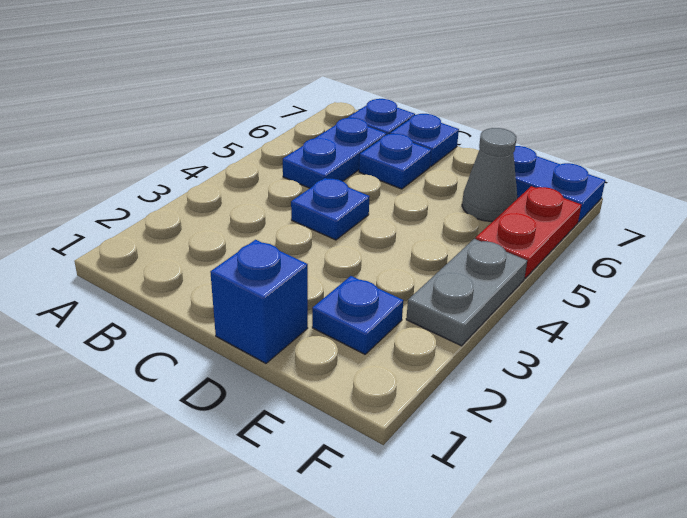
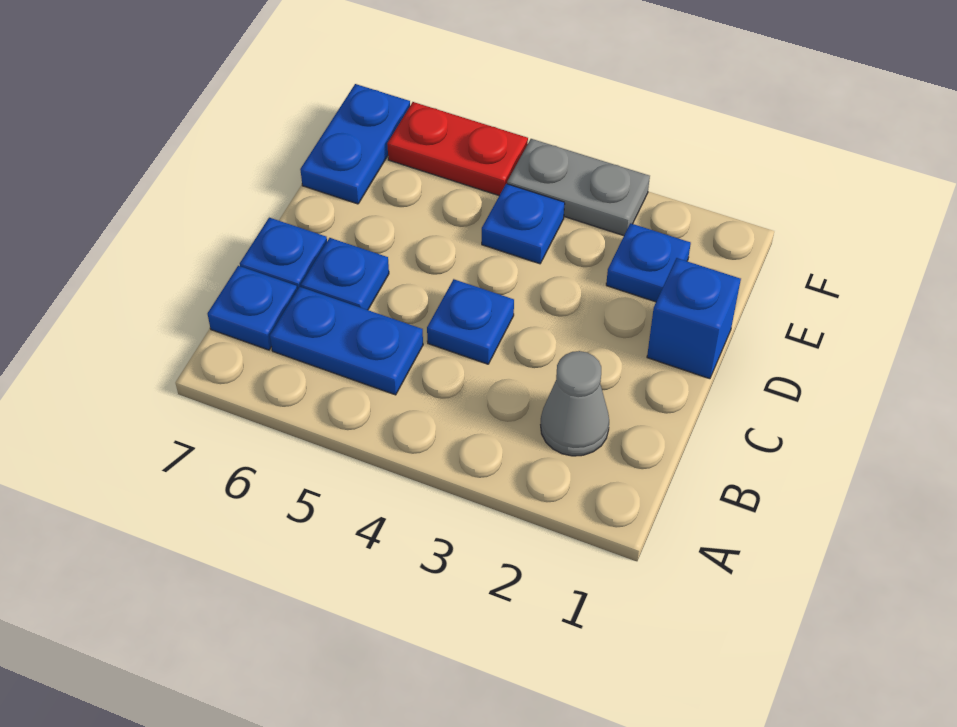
none -> blue plate E4 level 1
grey cone E6 level 1 -> grey cone B2 level 1

